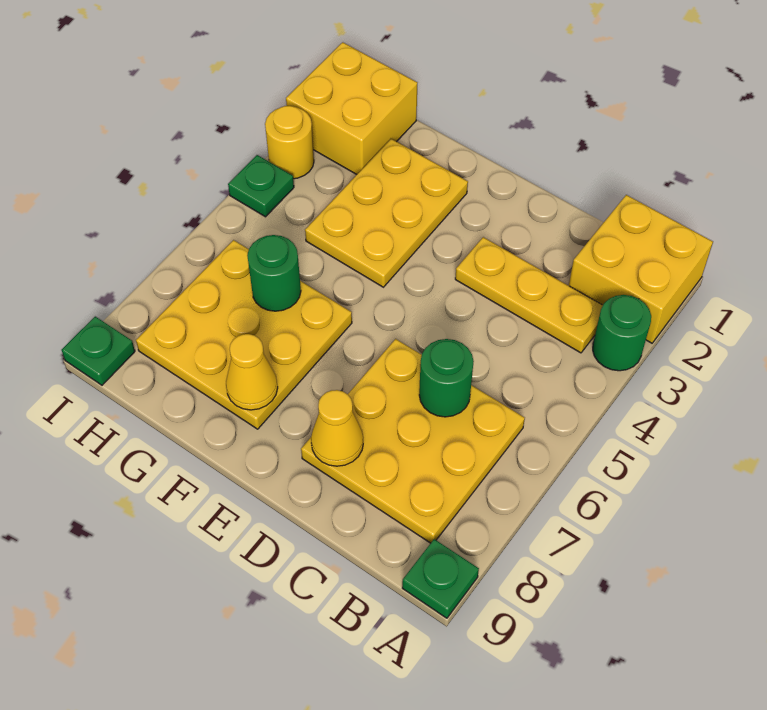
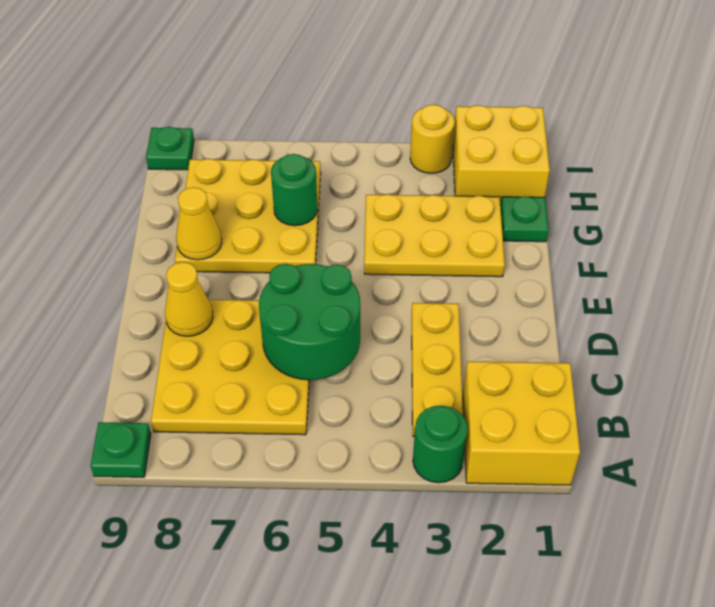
green round brick C6 level 2 -> green round brick C5:D6 level 2
green plate I4 level 1 -> green plate G1 level 1

